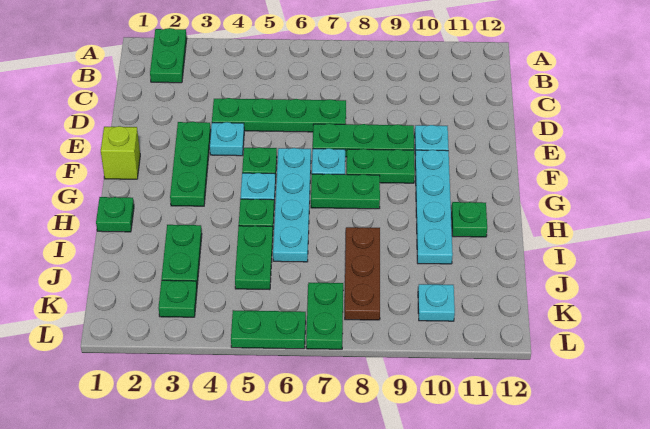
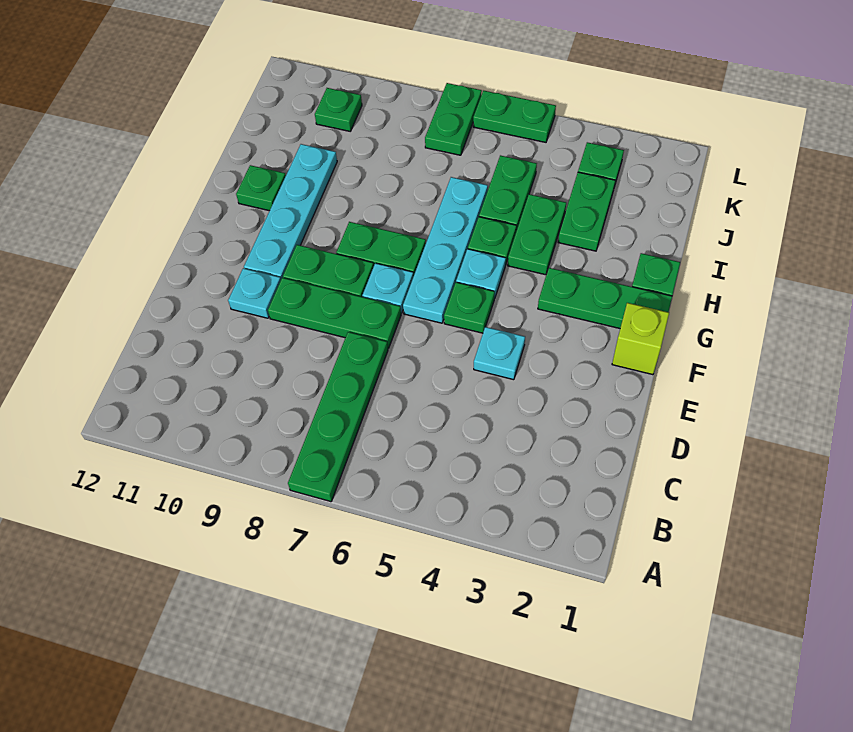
green plate A2:B2 level 1 -> green plate H4:I4 level 1
green plate D4:D7 level 1 -> green plate A7:D7 level 1
green plate E3:G3 level 1 -> green plate G1:G3 level 1
brown plate I8:K8 level 1 -> none
cyan plate K10 level 1 -> green plate K10 level 1

